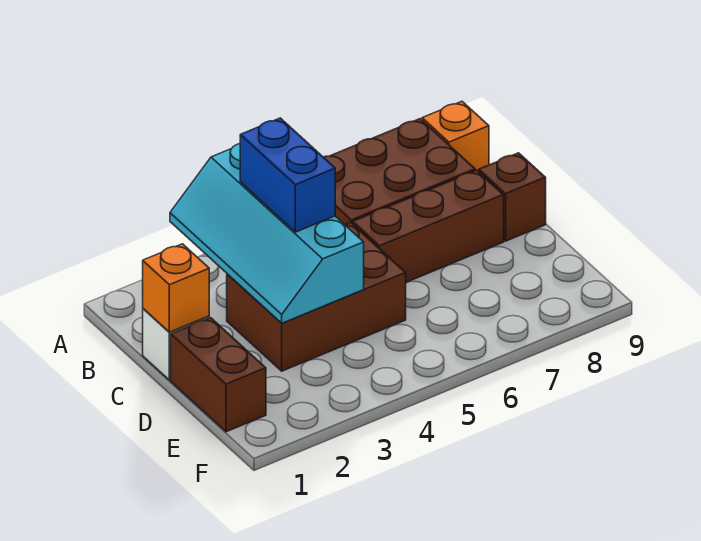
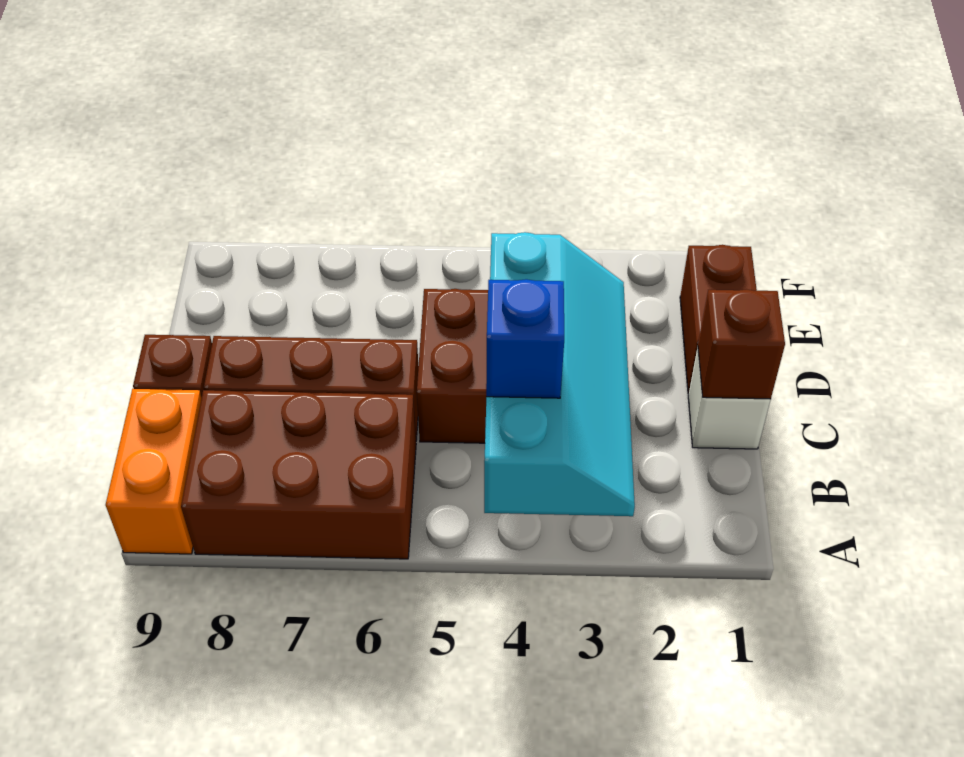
orange brick A9 level 1 -> orange brick A9:B9 level 1
blue brick B4:C4 level 3 -> blue brick B4 level 3
orange brick C1 level 2 -> brown brick C1 level 2

